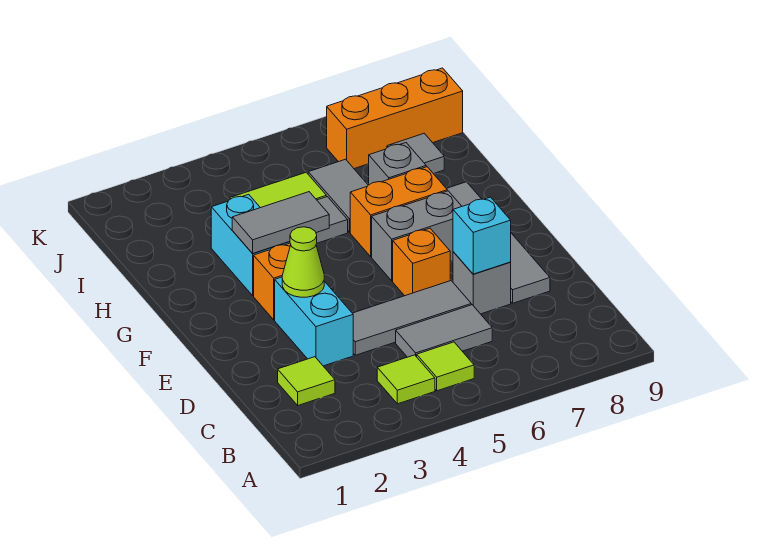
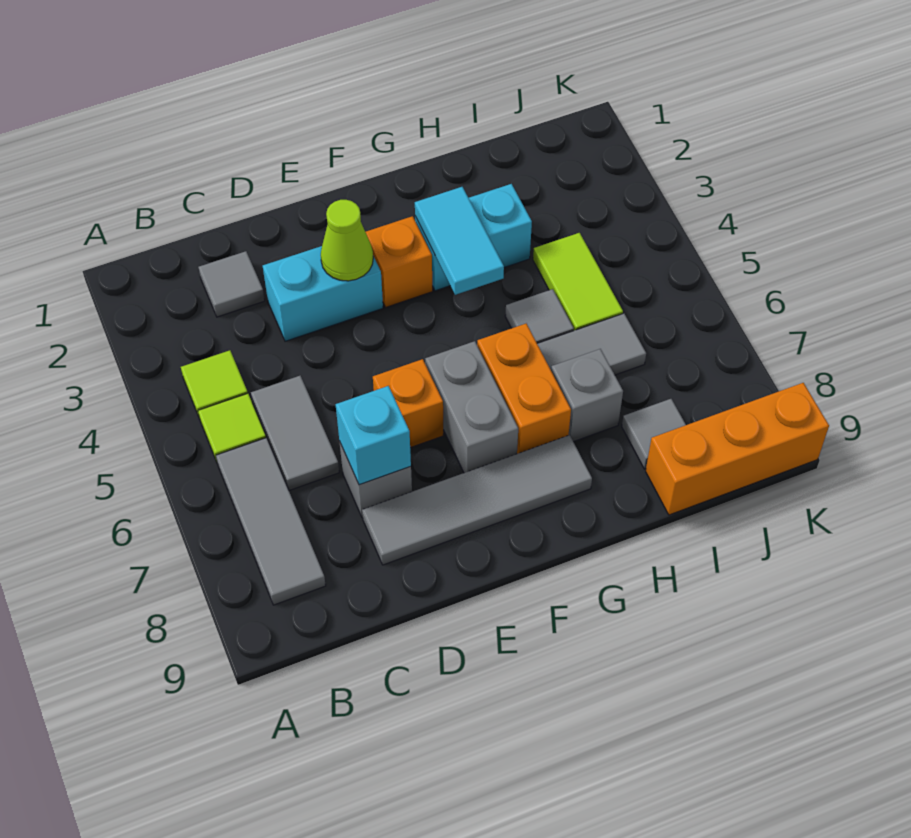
lime tile C2 level 1 -> grey tile C2 level 1
grey tile D4:D6 level 1 -> grey tile B6:B8 level 1
grey tile G3:G4 level 2 -> cyan tile G3:G4 level 2
orange brick J7:J9 level 1 -> orange brick I9:K9 level 1

